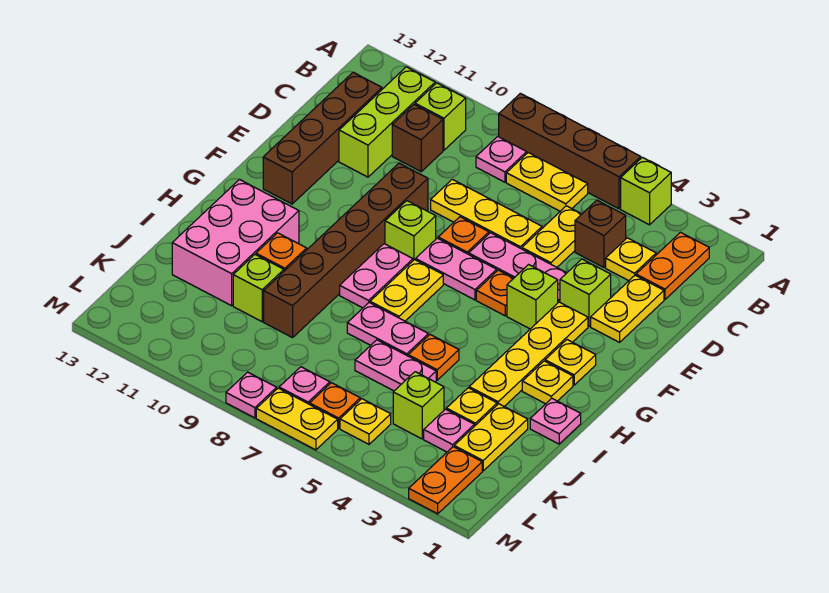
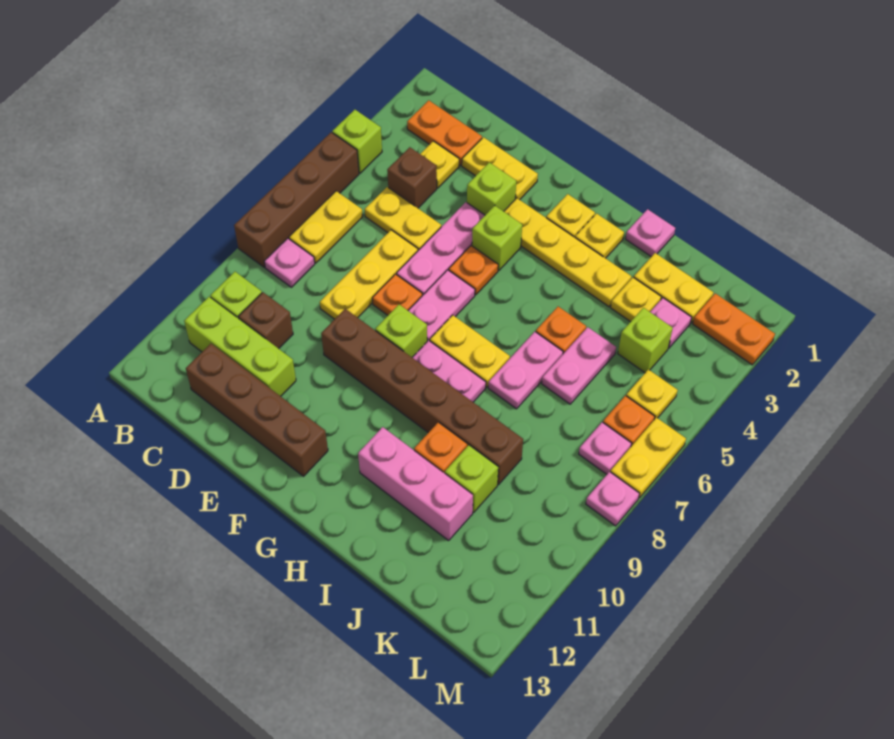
pink brick H11:J12 level 1 -> pink brick H11:J11 level 1

